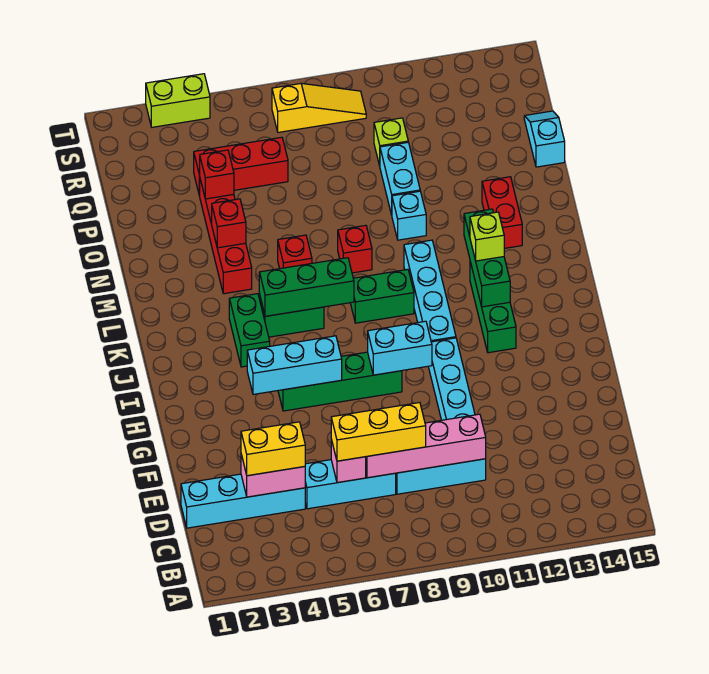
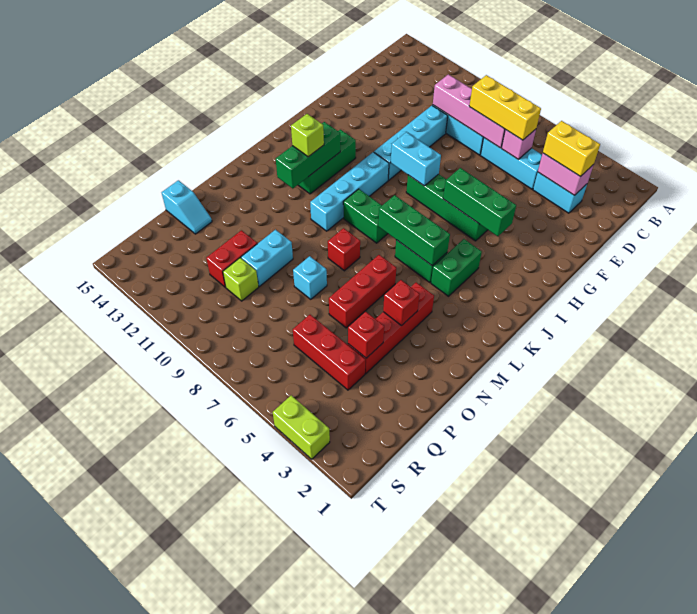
cyan brick D1:D4 level 1 -> cyan brick D3:D4 level 1
cyan brick H4:H6 level 2 -> green brick H4:H6 level 2
red brick M6 level 1 -> red brick M6:O6 level 1
red brick M13:N13 level 1 -> red brick P11:Q11 level 1
cyan brick N10 level 1 -> cyan brick O8 level 1
cyan slope P15:Q15 level 1 top P -> cyan slope P14:P15 level 1 top 15
yellow slope S7:S9 level 1 top 7 -> none

